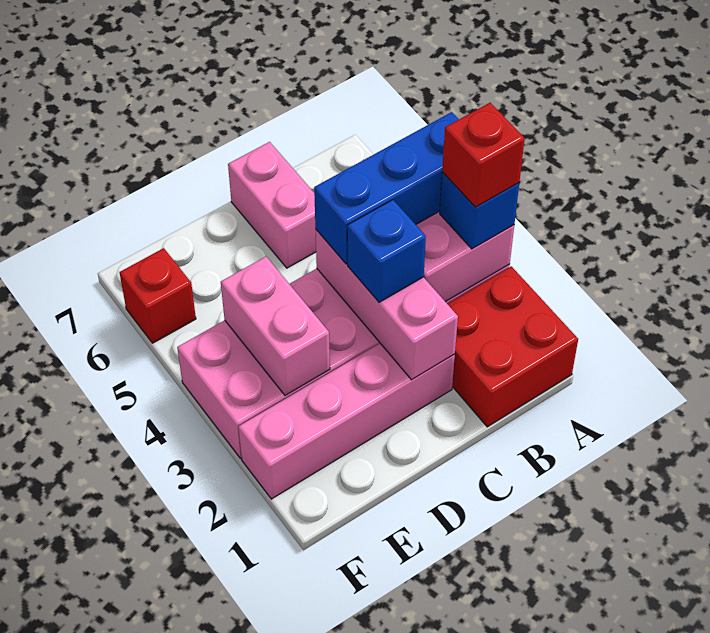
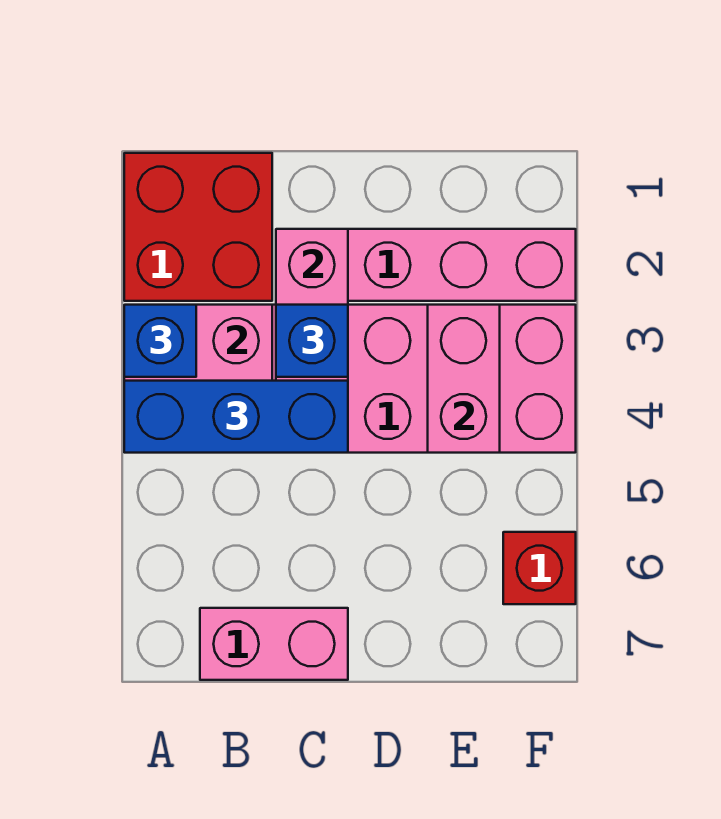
red brick A3 level 4 -> none
pink brick C6:C7 level 1 -> pink brick B7:C7 level 1

